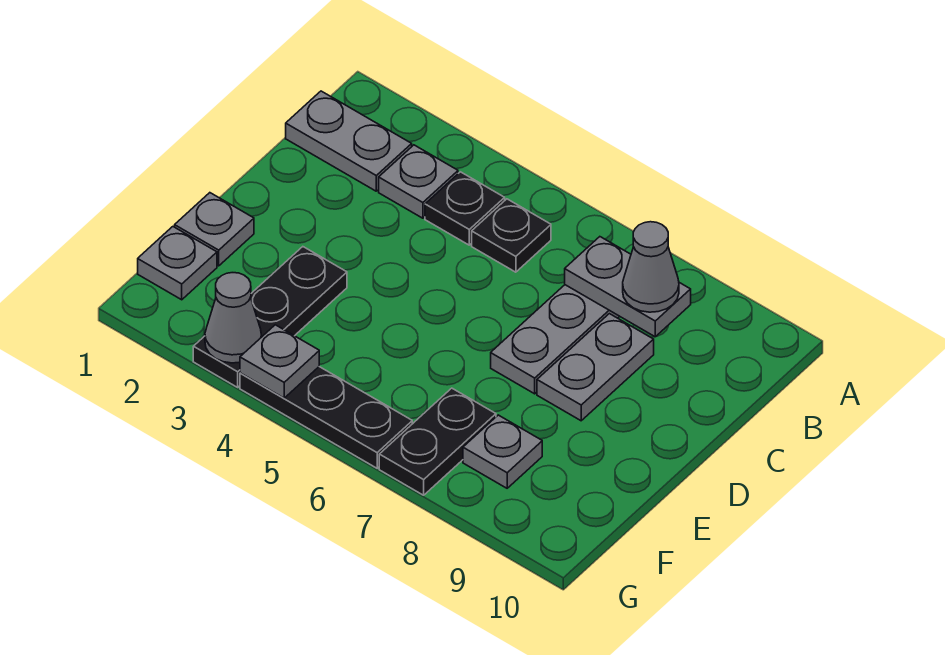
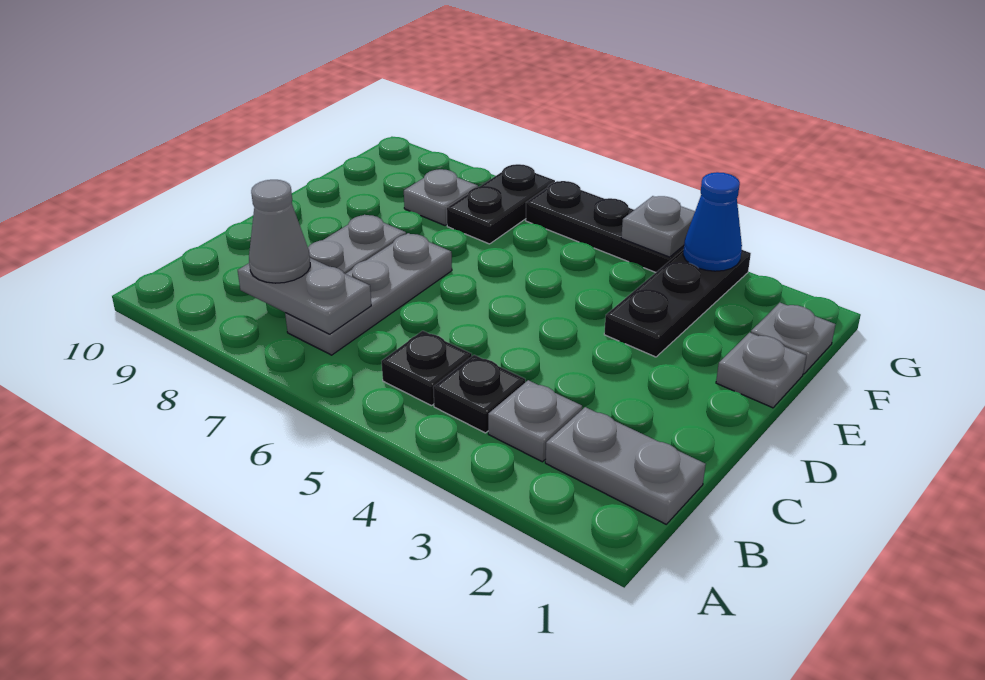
grey cone G3 level 2 -> blue cone G3 level 2

